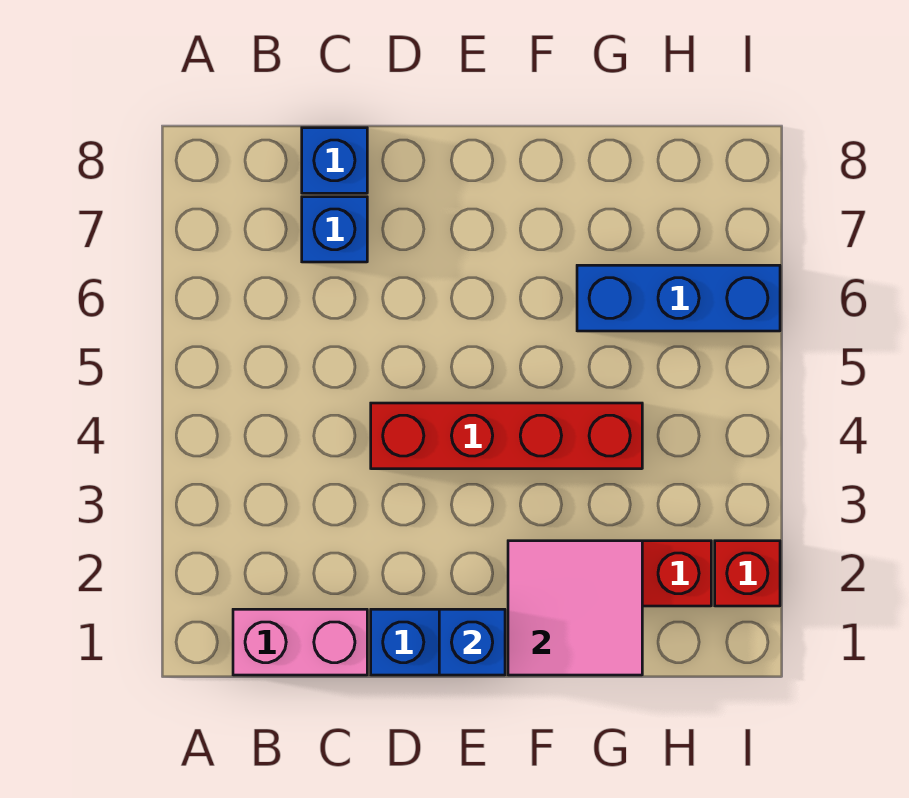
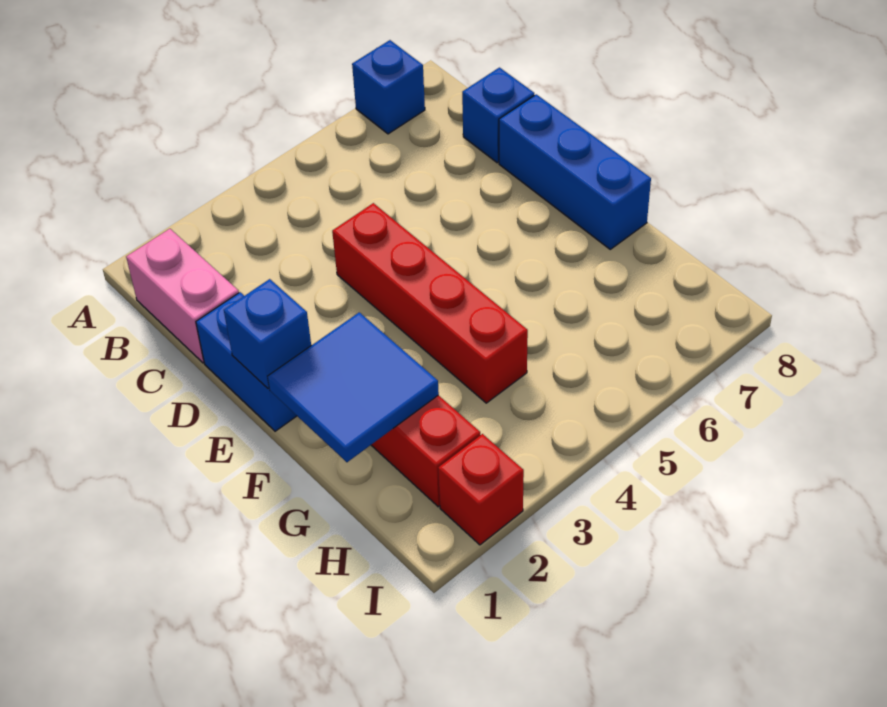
blue brick C7 level 1 -> blue brick A7 level 1
pink tile F1:G2 level 2 -> blue tile F1:G2 level 2
blue brick G6:I6 level 1 -> blue brick D8:F8 level 1

